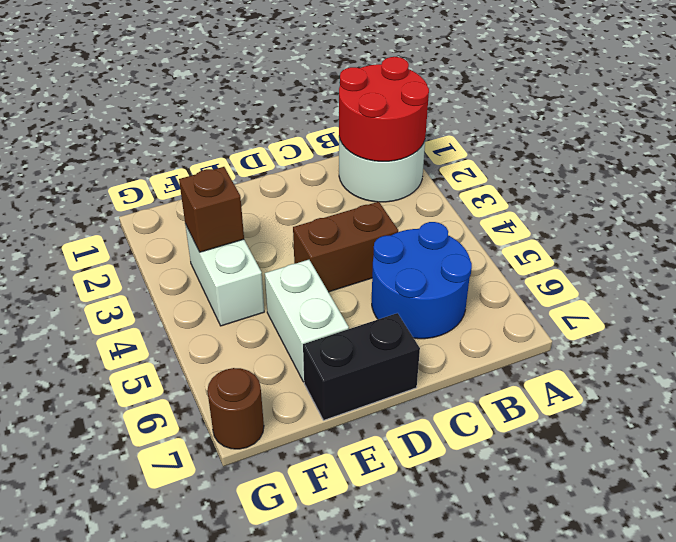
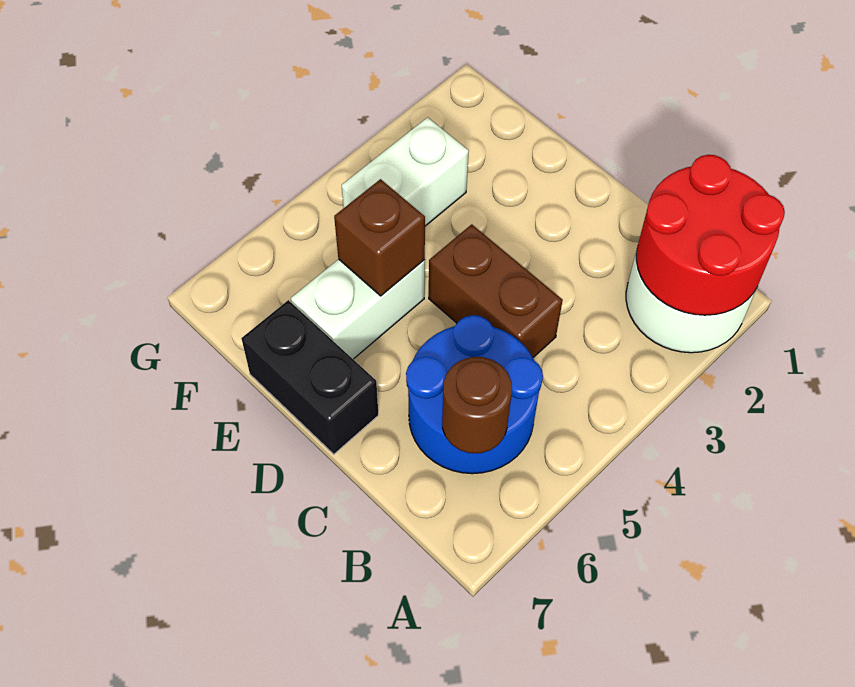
brown brick F3 level 2 -> brown brick E5 level 2
brown round brick G7 level 1 -> brown round brick B6 level 2

